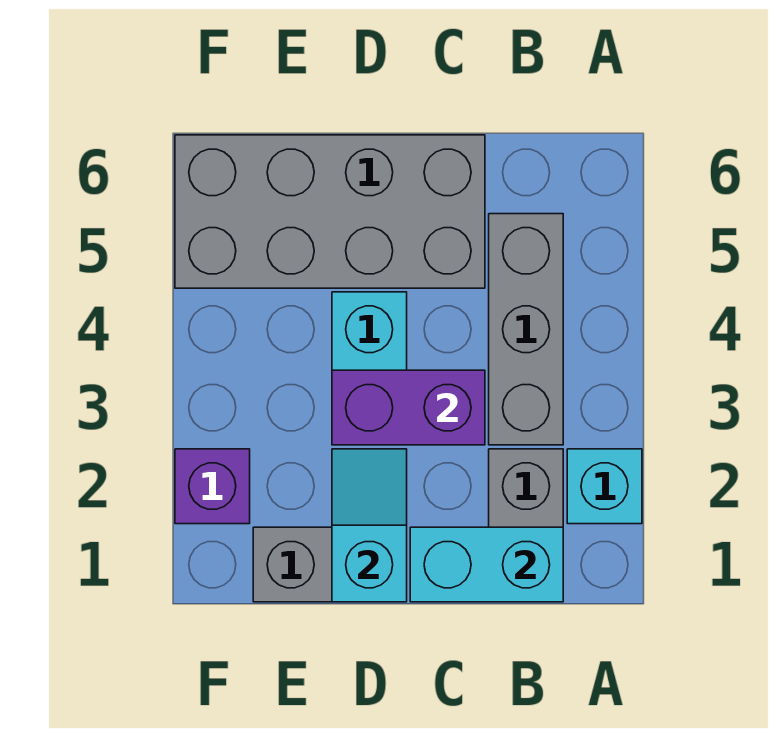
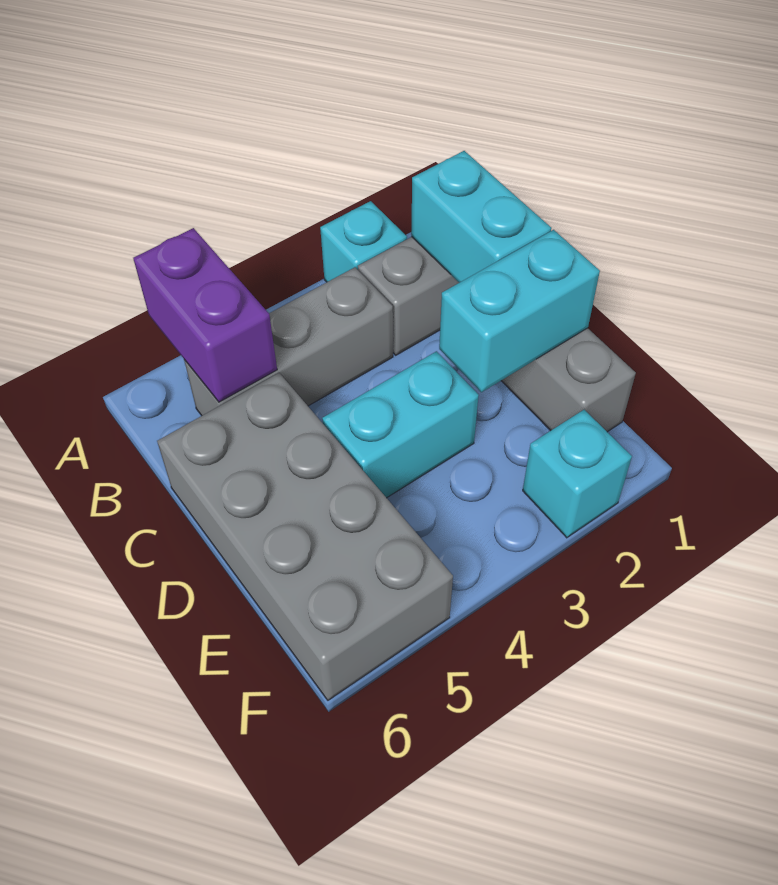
purple brick C3:D3 level 2 -> purple brick A5:B5 level 2
cyan slope D1:D2 level 2 top 1 -> cyan brick D1:D2 level 2
purple brick F2 level 1 -> cyan brick F2 level 1

